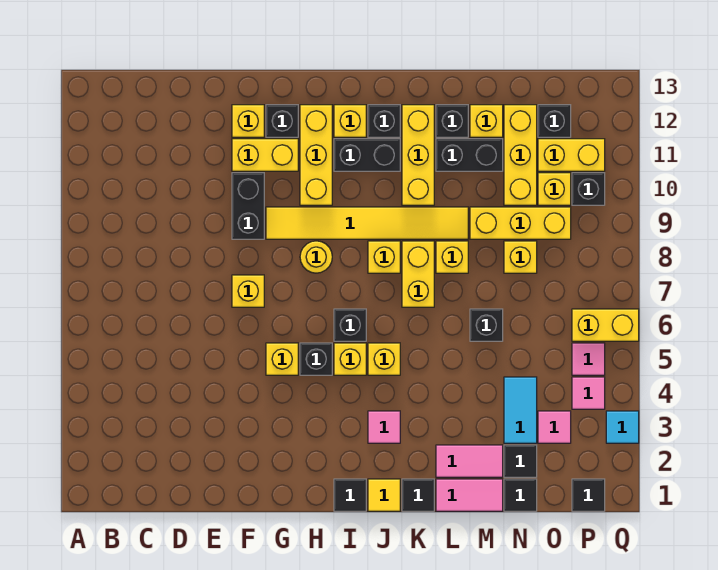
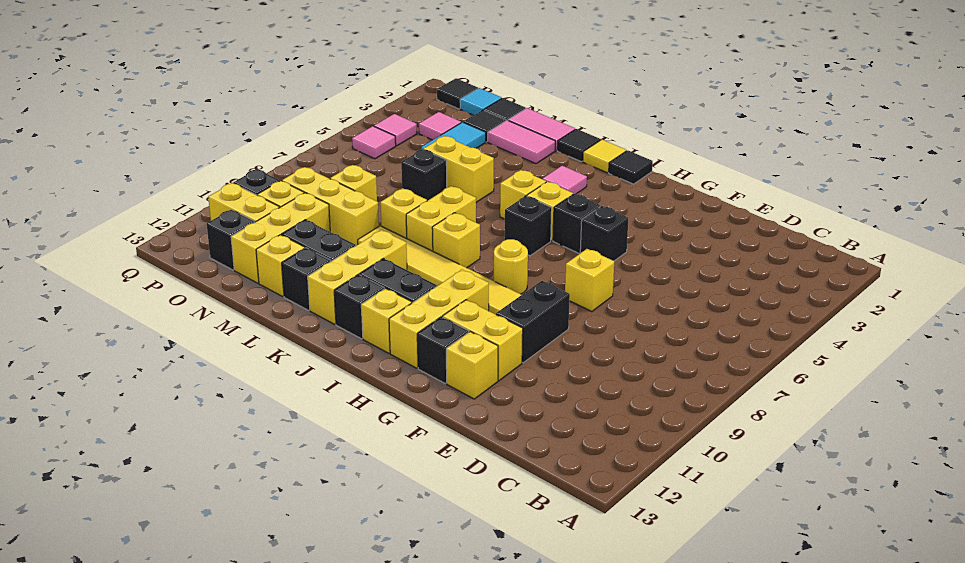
yellow brick G5 level 1 -> black brick G5 level 1
yellow brick P6:Q6 level 1 -> yellow brick L5:M5 level 1
cyan tile Q3 level 1 -> cyan tile O1 level 1

